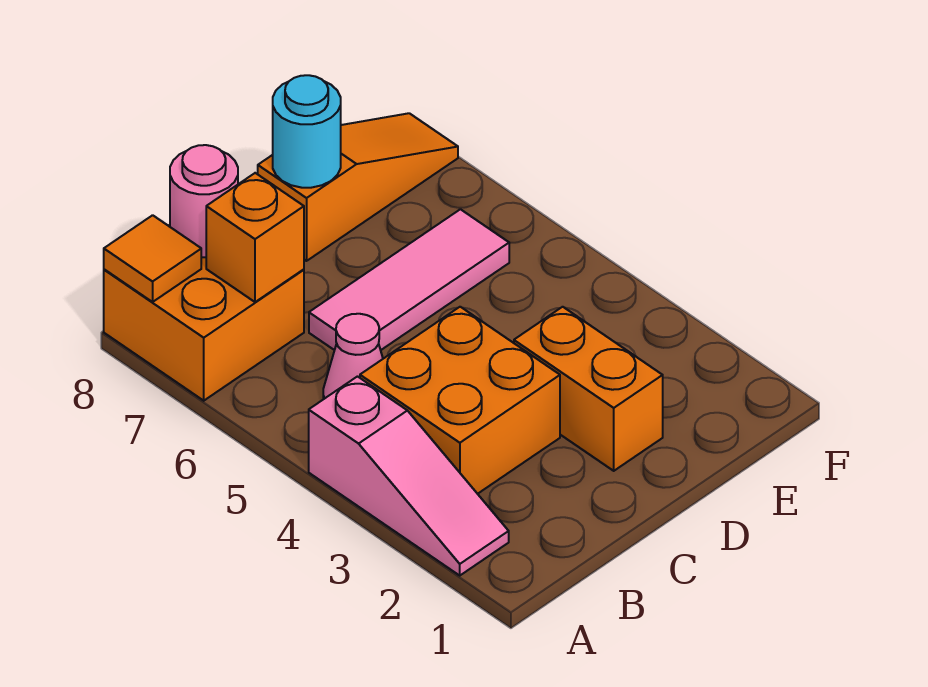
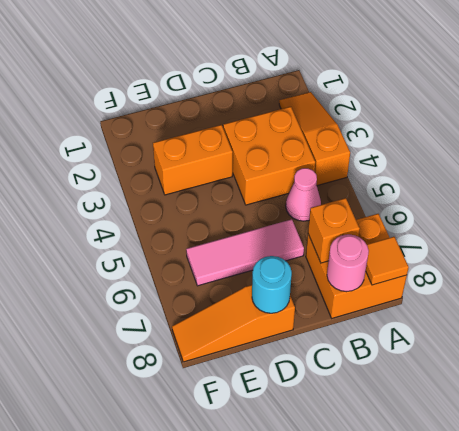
pink slope A2:A4 level 1 top 4 -> orange slope A2:A4 level 1 top 4
orange brick D2:D3 level 1 -> orange brick D3:E3 level 1

